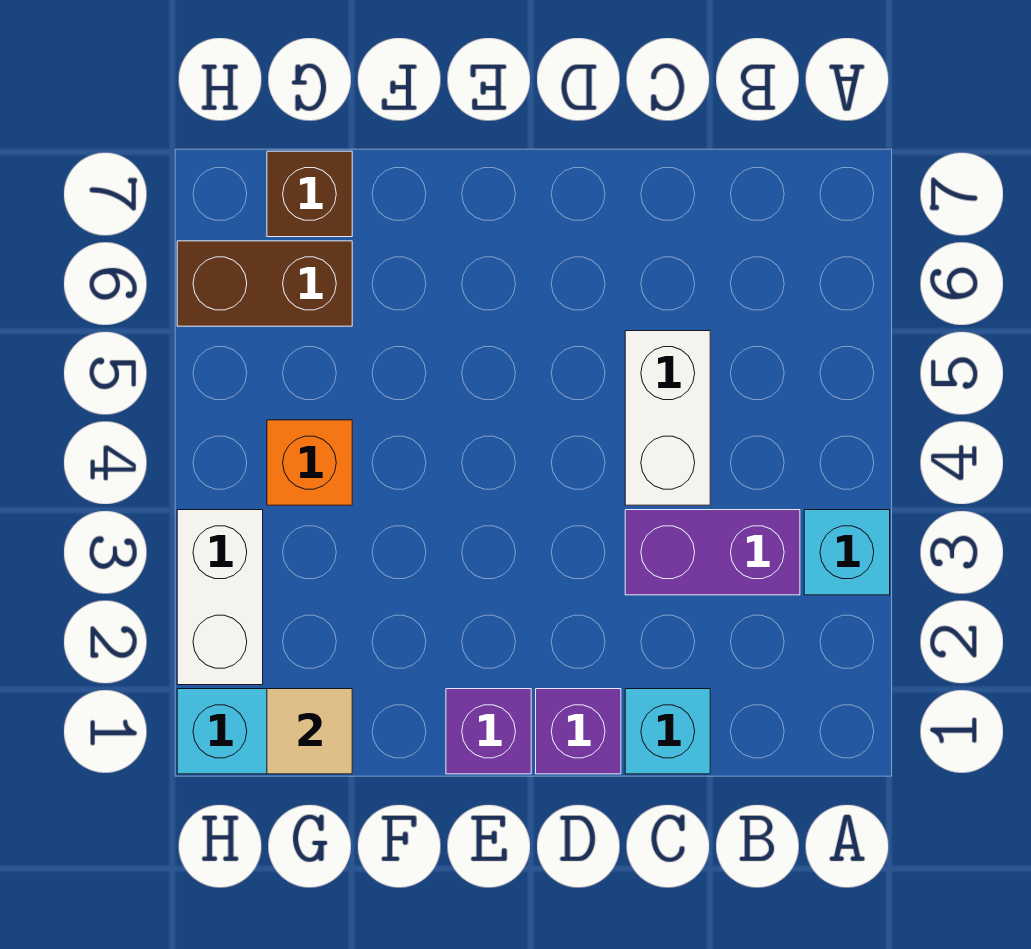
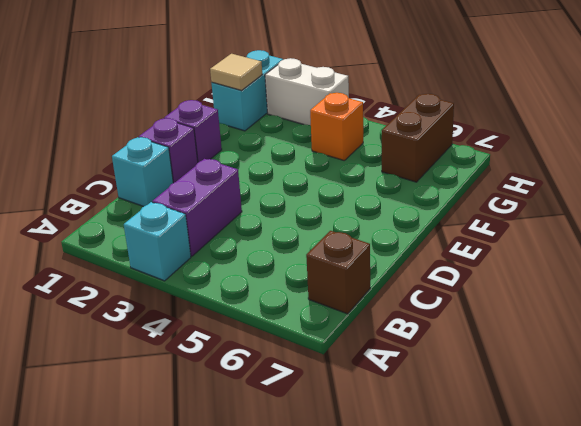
white brick C4:C5 level 1 -> none
brown brick G7 level 1 -> brown brick B7 level 1

